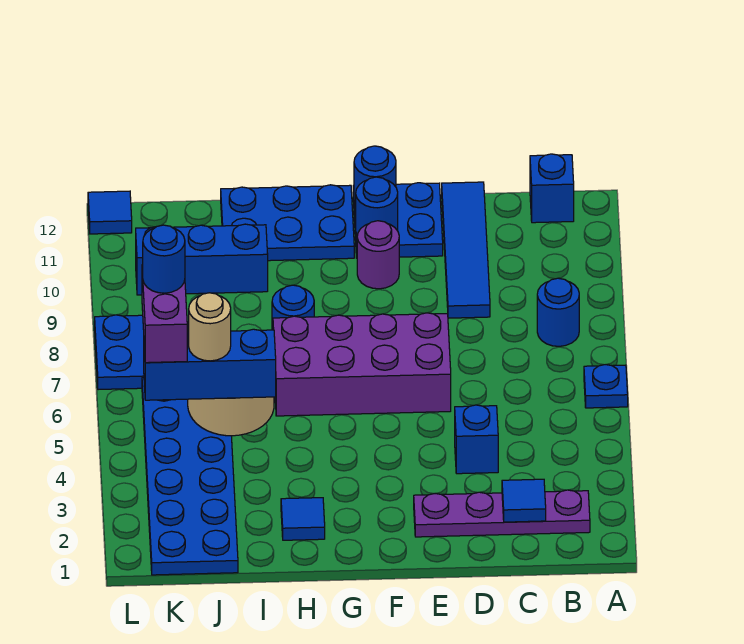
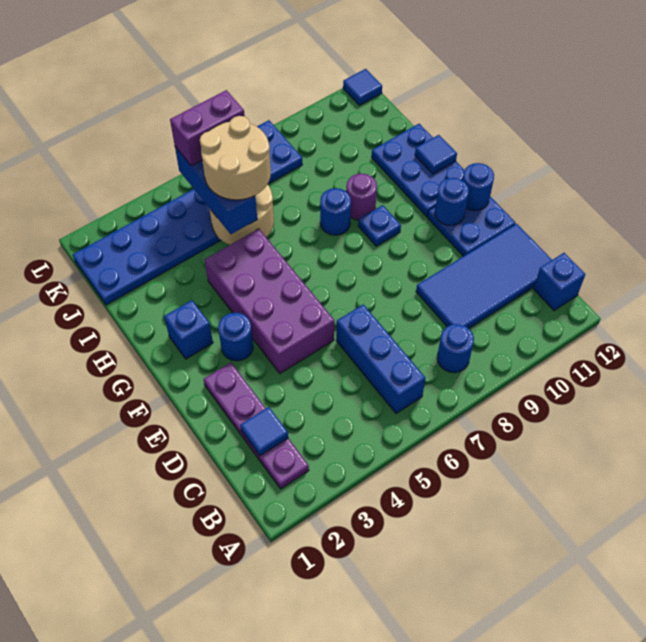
blue plate A6 level 1 -> blue plate G9 level 1
blue brick D4 level 1 -> blue brick G2 level 1
blue tile D9:D12 level 1 -> blue tile C9:D12 level 1
purple brick E6:H7 level 1 -> purple brick E4:H5 level 1
purple round brick F10 level 1 -> purple round brick H9 level 1
blue tile H2 level 1 -> blue tile H12 level 2
blue brick I10:K10 level 1 -> blue brick B6:D6 level 1
tan round brick J5 level 4 -> tan round brick I5:J6 level 4
blue round brick K6 level 5 -> blue round brick F3 level 1

